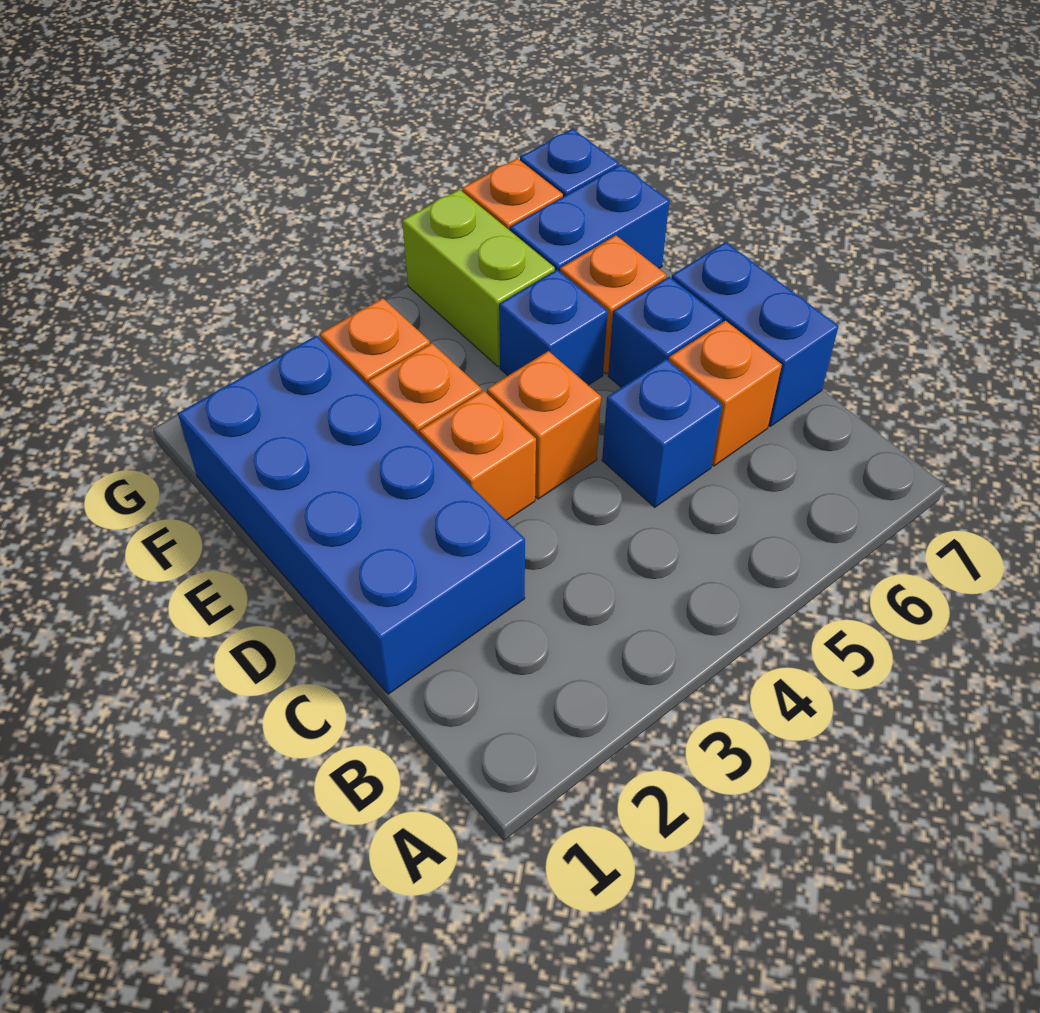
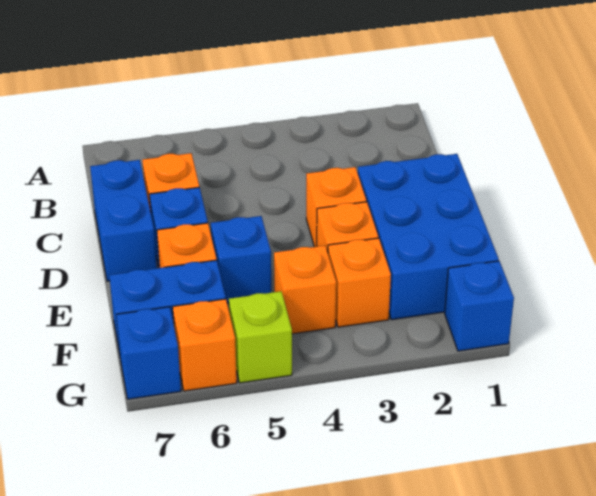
blue brick C1:F2 level 1 -> blue brick D1:F2 level 1
blue brick C5 level 1 -> blue brick G1 level 1
orange brick D4 level 1 -> orange brick F4 level 1
lime brick F5:G5 level 1 -> lime brick G5 level 1

